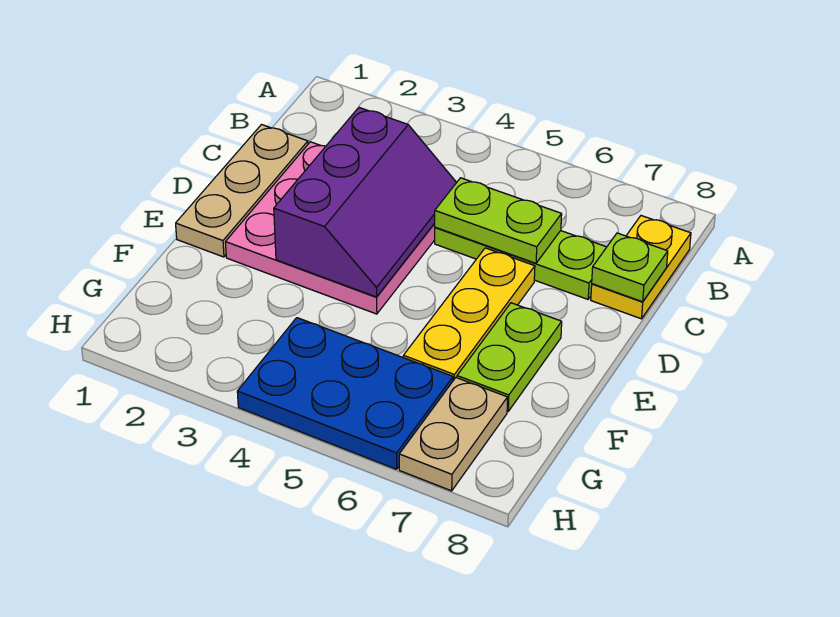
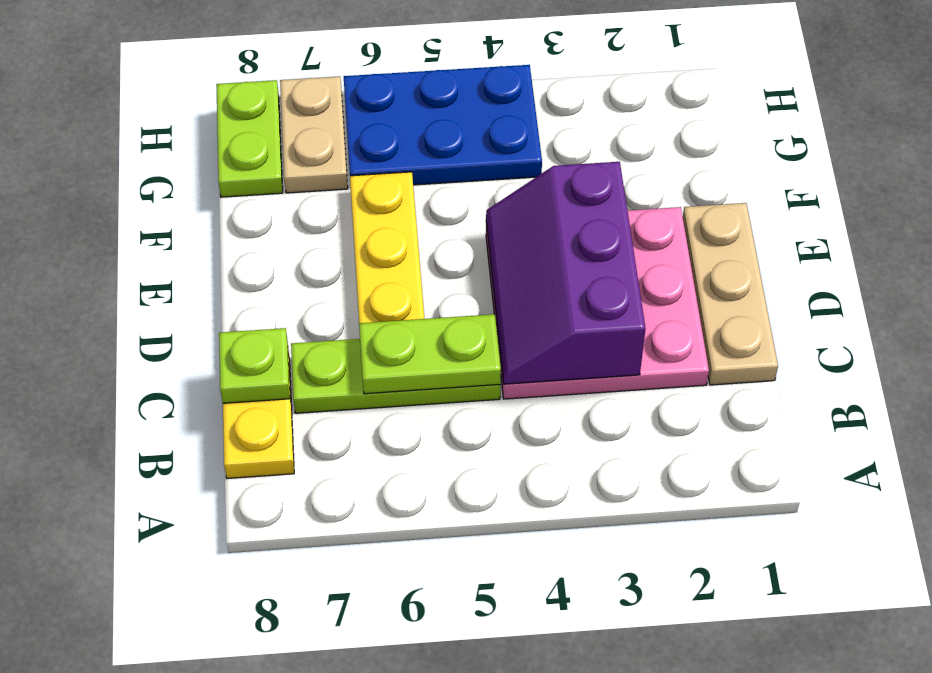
lime plate E7:F7 level 1 -> lime plate G8:H8 level 1

